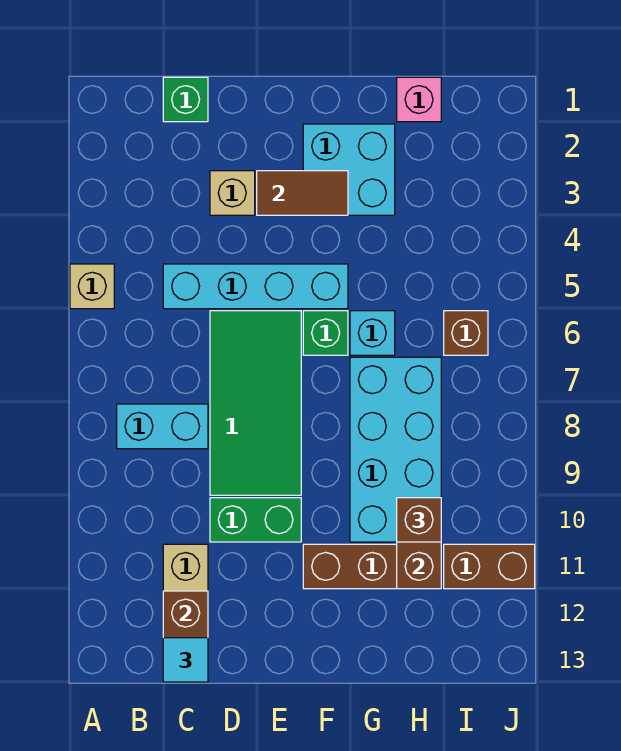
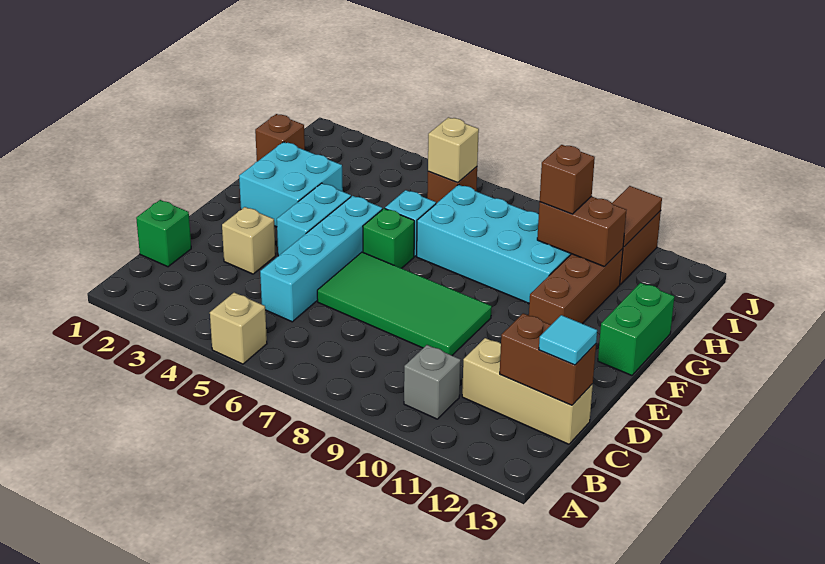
cyan brick B8:C8 level 1 -> cyan brick E4:F4 level 1
none -> grey brick B10 level 1
green brick D10:E10 level 1 -> green brick F13:G13 level 1
brown tile E3:F3 level 2 -> brown tile I11:J11 level 2
pink brick H1 level 1 -> brown brick H1 level 1
none -> tan brick I6 level 2

